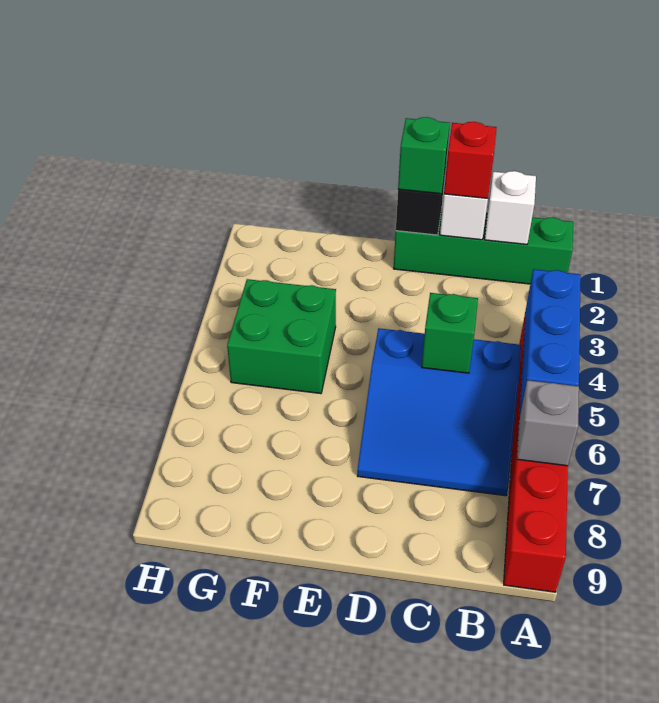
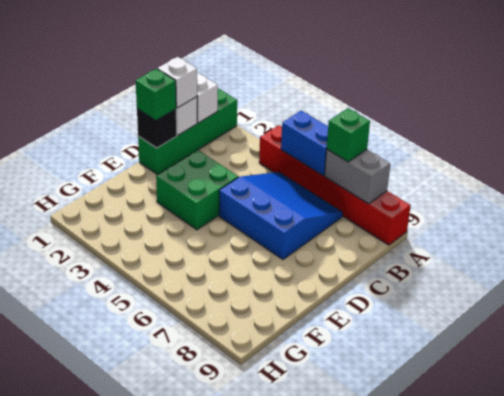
blue brick A4:A6 level 2 -> blue brick A5:A6 level 2
grey brick A7 level 2 -> grey brick A7:A8 level 2
blue slope B5:D7 level 1 top 5 -> blue slope B5:D7 level 1 top D
red brick C1 level 3 -> white brick C1 level 3
green brick C5 level 2 -> green brick A7 level 3
green brick F4:G5 level 1 -> green brick D3:E4 level 1

